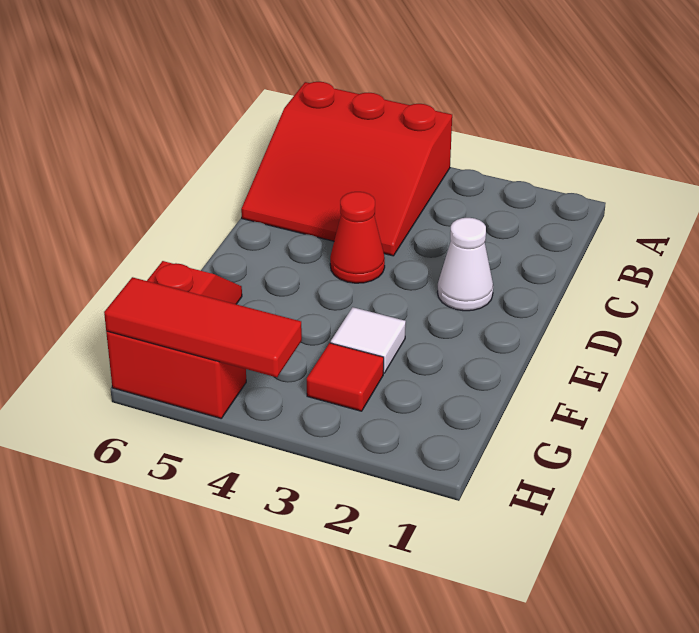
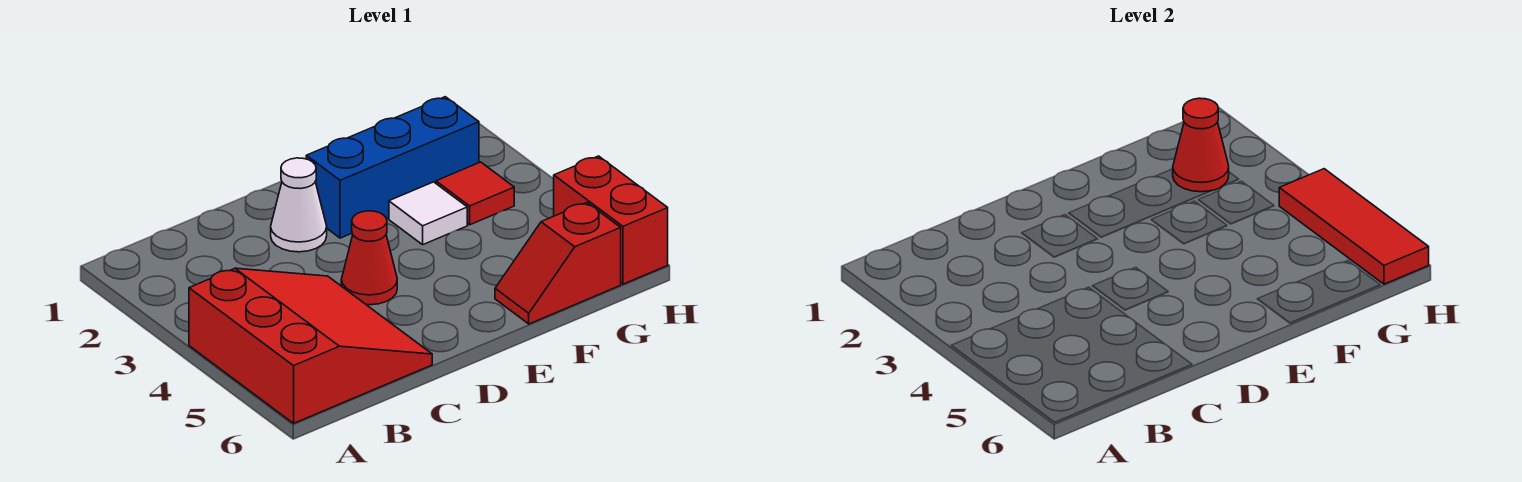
none -> blue brick E2:G2 level 1
none -> red cone G2 level 2

